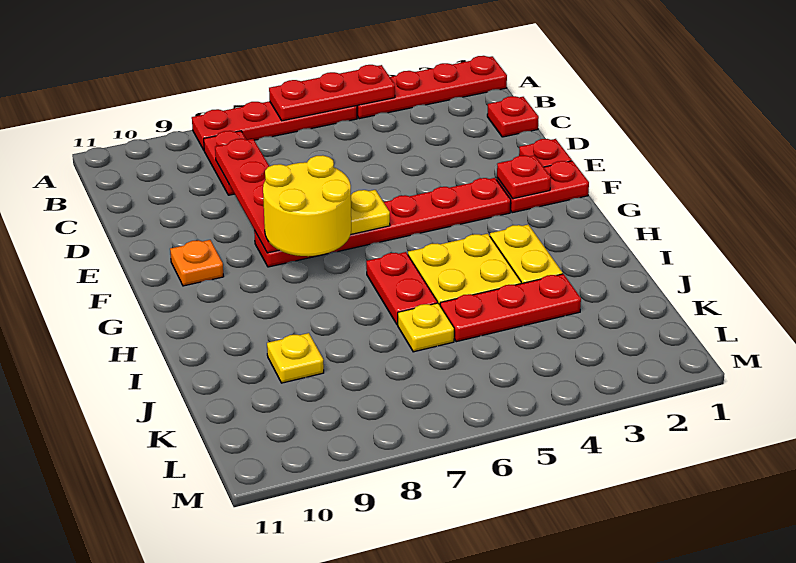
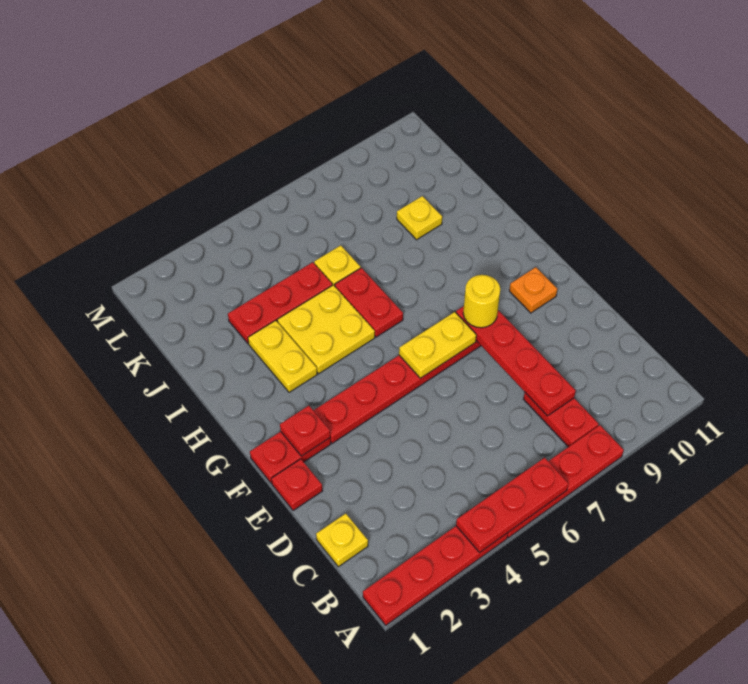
red plate C1 level 1 -> yellow plate C1 level 1
yellow round brick F7:G8 level 3 -> yellow round brick F8 level 3

